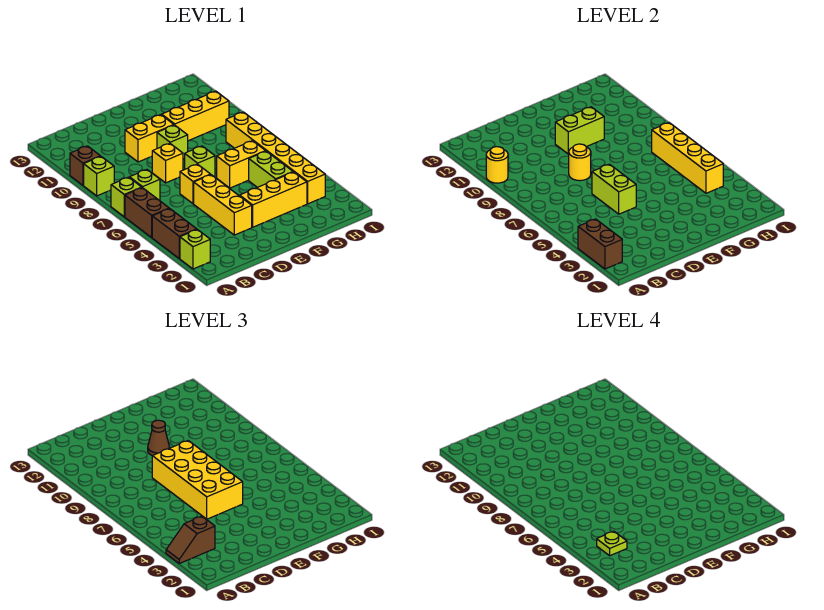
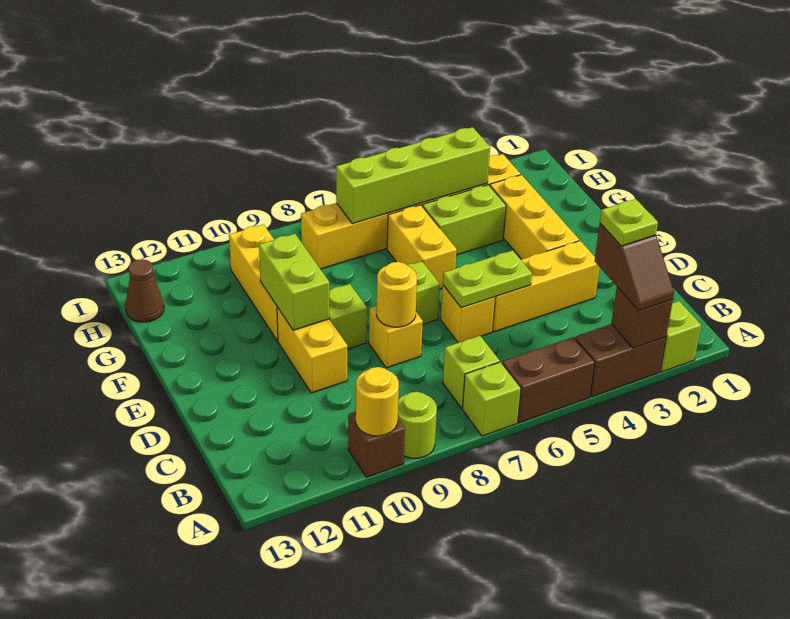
brown brick A2:A3 level 2 -> brown brick A3 level 2
lime brick A9 level 1 -> lime round brick A9 level 1
lime brick D5:D6 level 2 -> lime plate D5:D6 level 2
yellow brick D5:E8 level 3 -> none
brown cone E10 level 3 -> brown cone H13 level 1
yellow brick H4:H7 level 2 -> lime brick H4:H7 level 2

